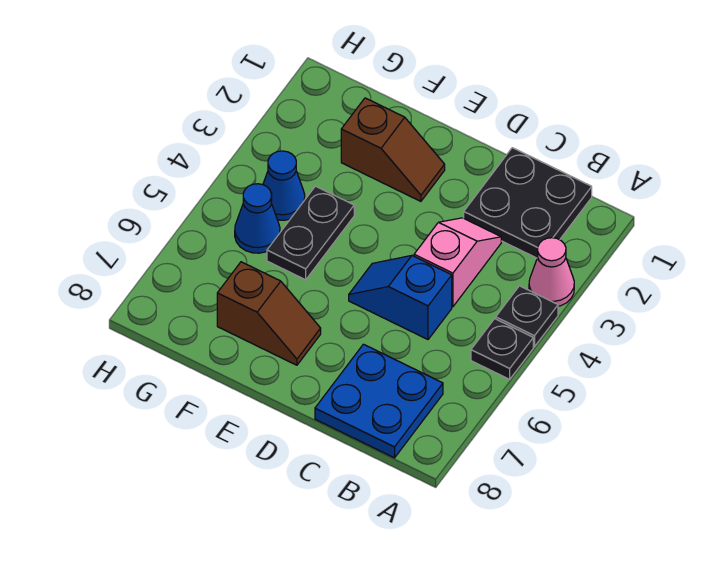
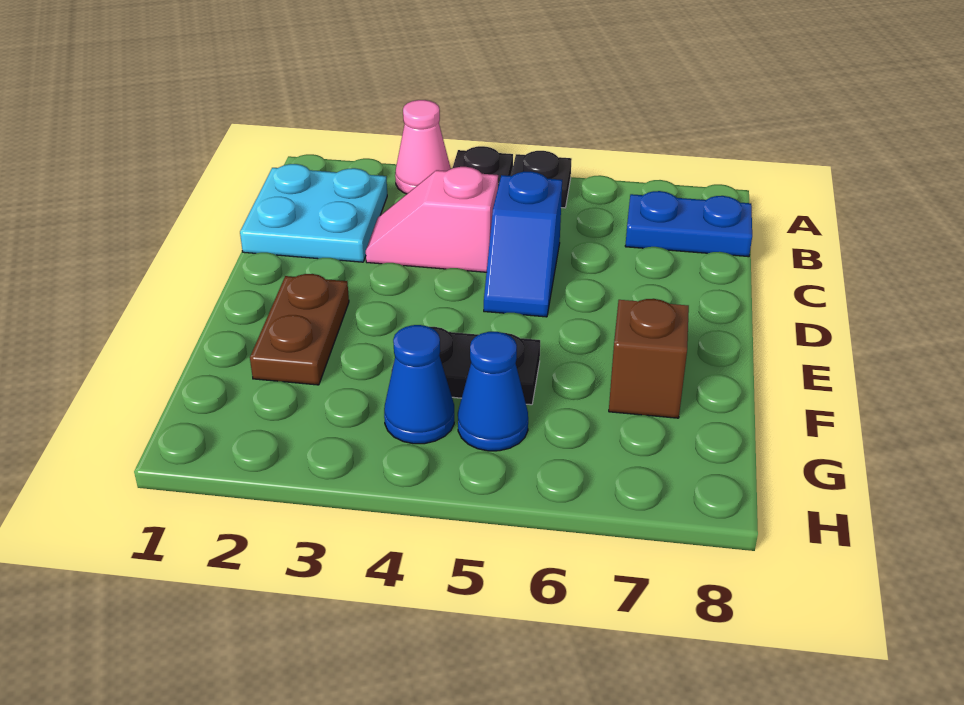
black plate B1:C2 level 1 -> cyan plate B1:C2 level 1
blue plate B7:C8 level 1 -> blue plate B7:B8 level 1
brown slope E2:F2 level 1 top F -> brown plate E2:F2 level 1

